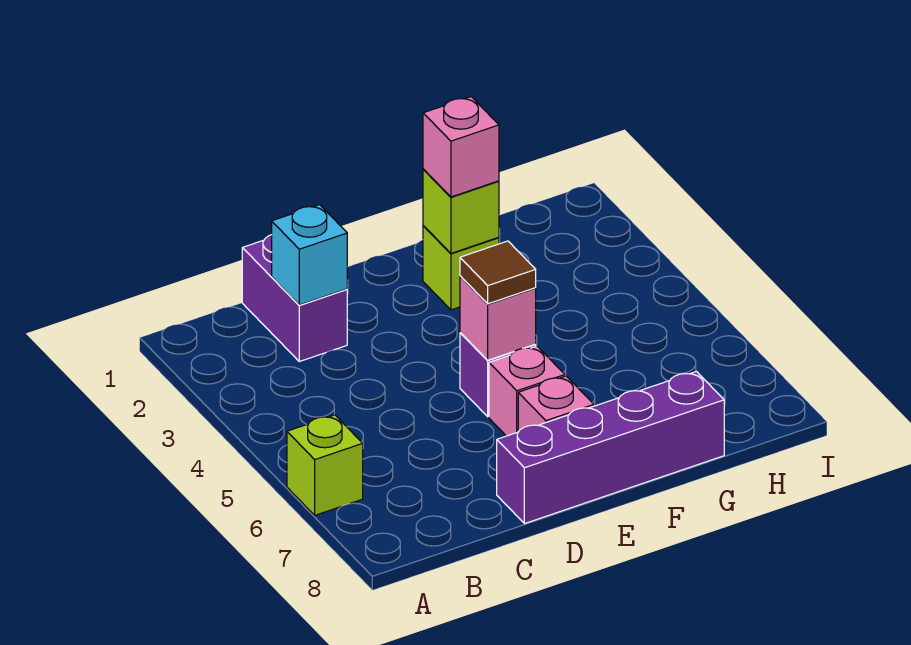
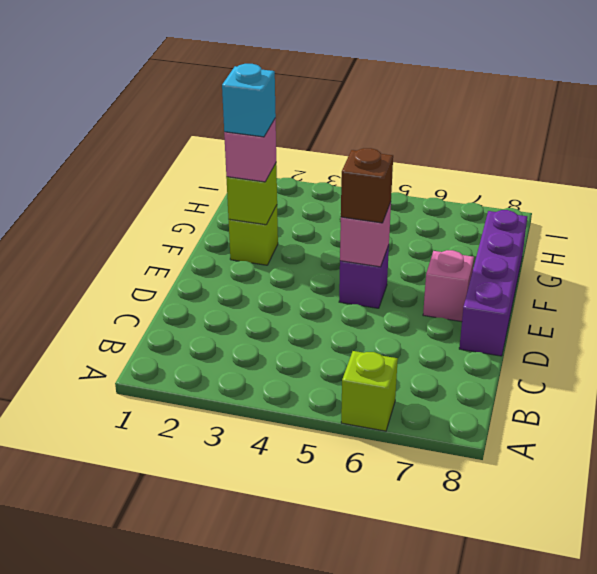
purple brick C1:C2 level 1 -> none
cyan brick C2 level 2 -> cyan brick F2 level 4
brown tile E5 level 3 -> brown brick E5 level 3
pink brick E6 level 1 -> none

